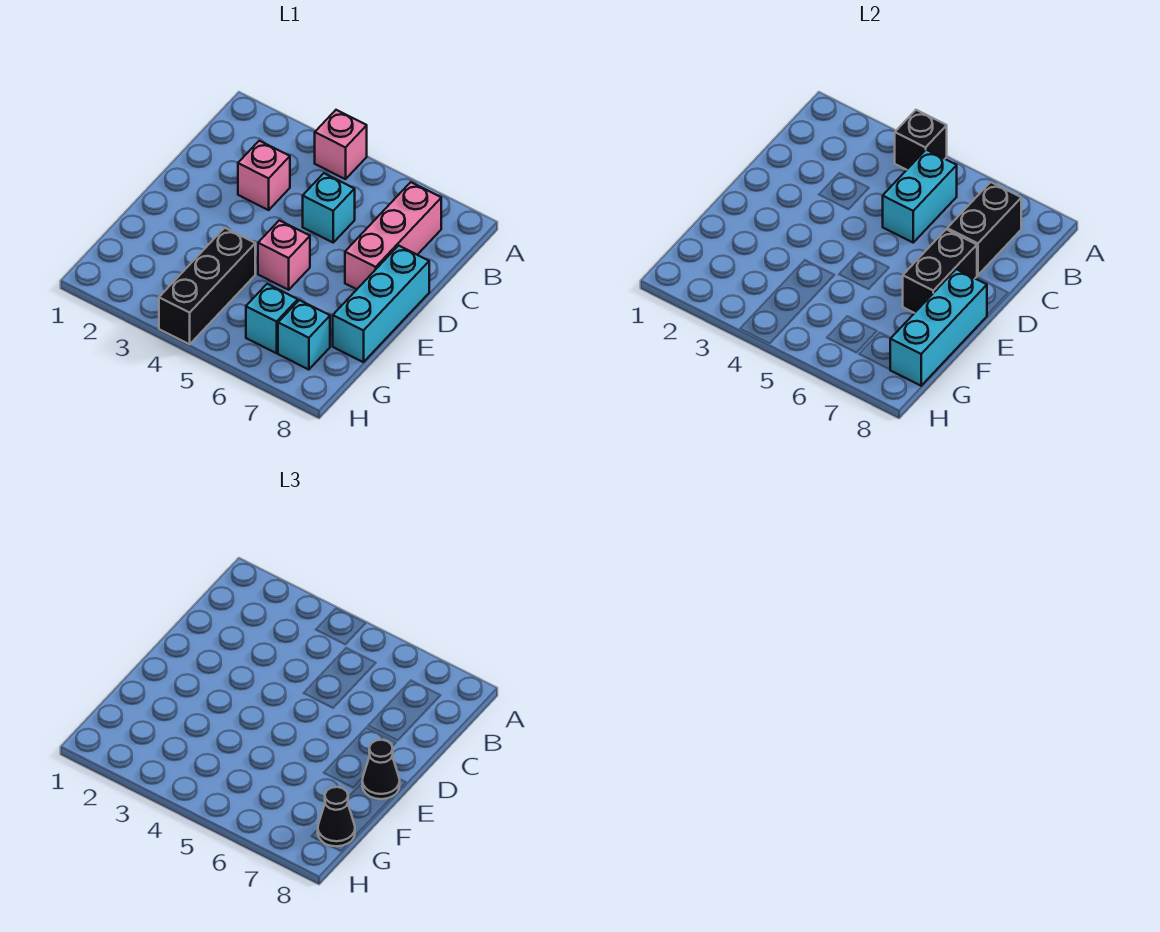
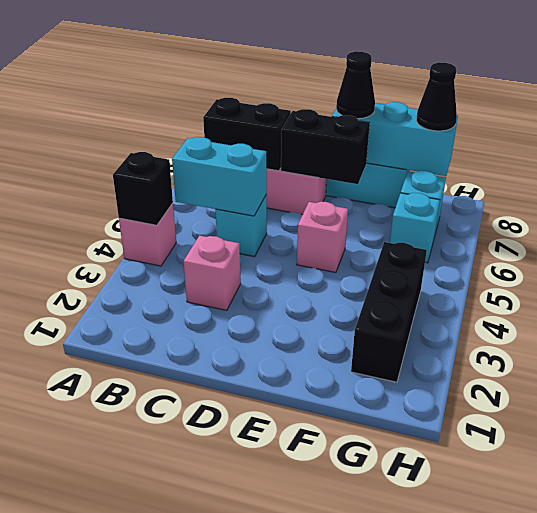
black brick F4:H4 level 1 -> black brick G2:G4 level 1

